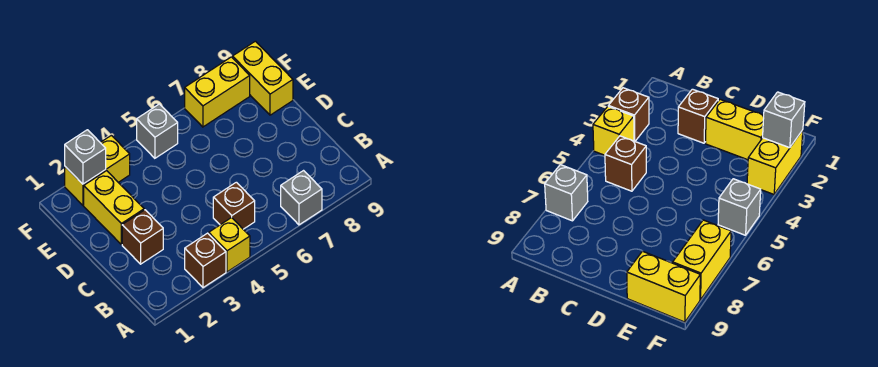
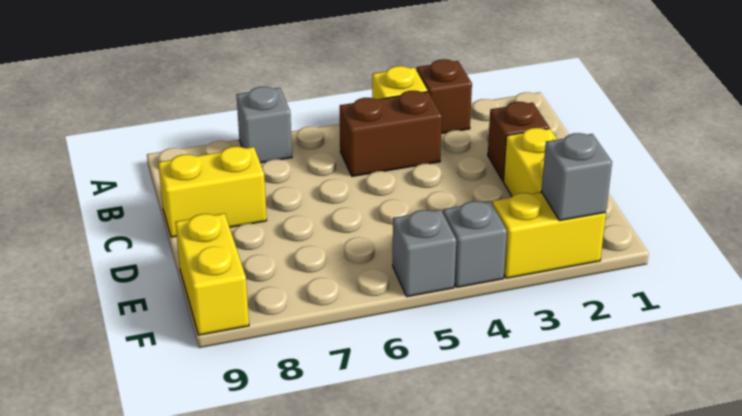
brown brick B5 level 1 -> brown brick B4:B5 level 1
none -> grey brick F4 level 1
yellow brick F7:F8 level 1 -> yellow brick C8:C9 level 1

